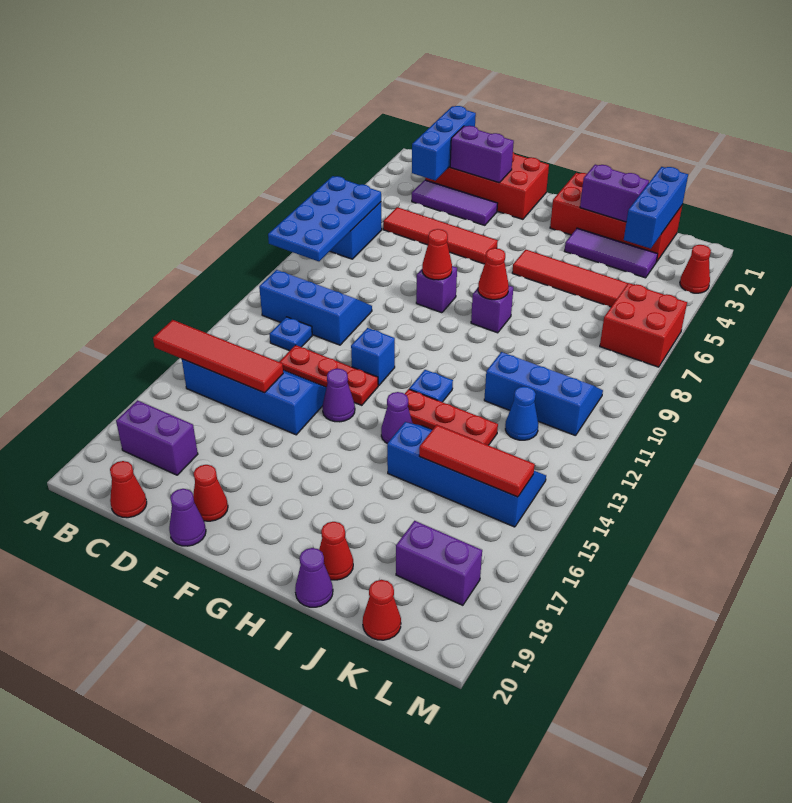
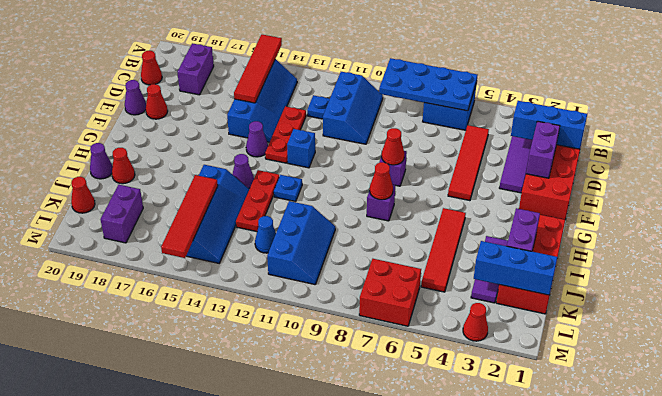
red tile J15:L15 level 2 -> red tile J15:M15 level 2

